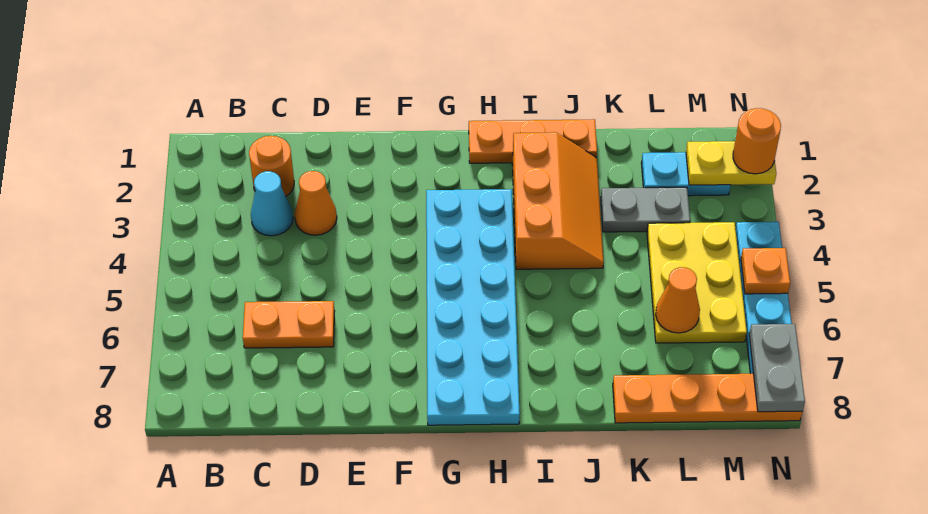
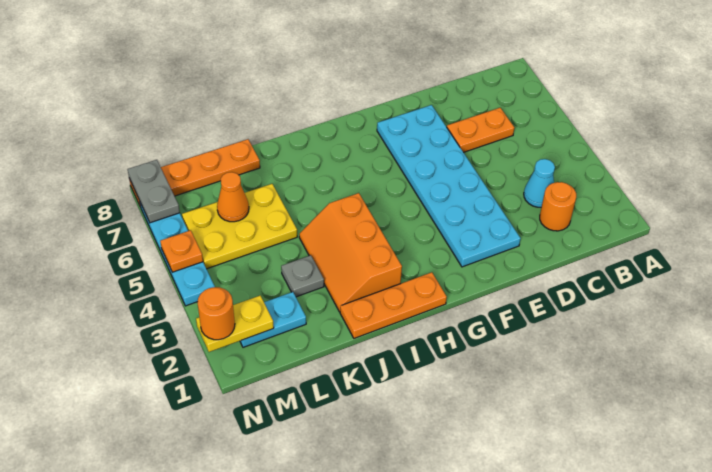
orange cone D3 level 1 -> none
cyan plate G3:H8 level 1 -> cyan plate E2:F7 level 1
grey plate K3:L3 level 1 -> grey plate K3 level 1
yellow plate L4:M6 level 1 -> yellow plate K5:M6 level 1

